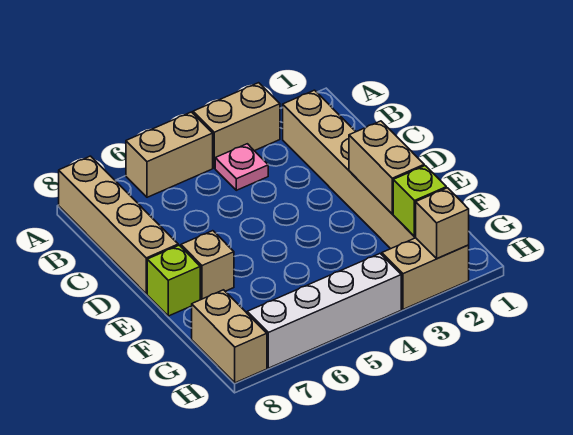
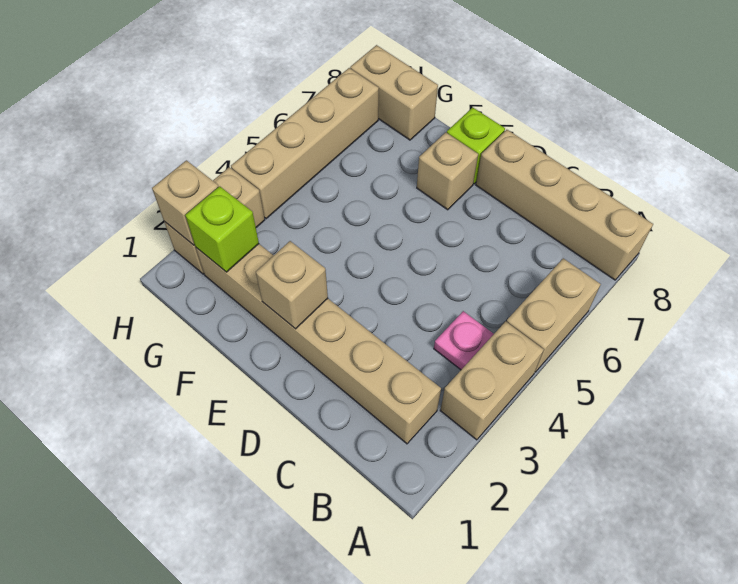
tan brick E2:F2 level 2 -> tan brick E2 level 2
white brick H4:H7 level 1 -> tan brick H4:H7 level 1

